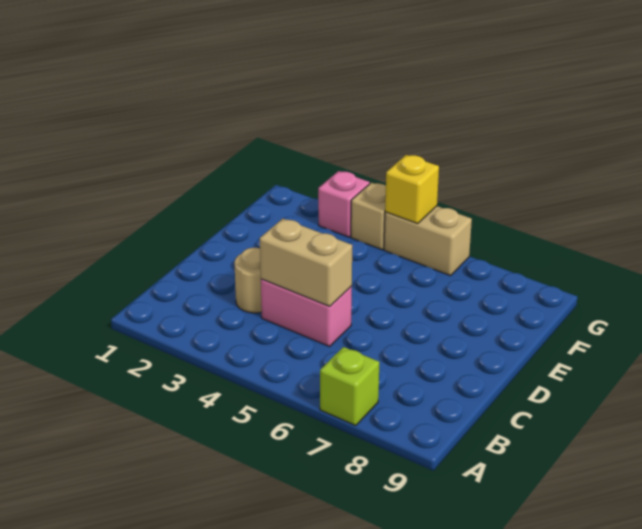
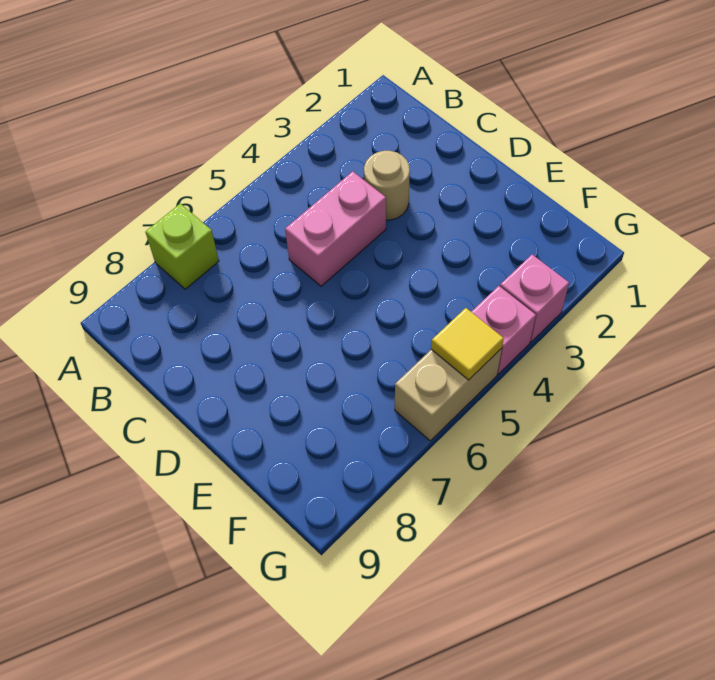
tan brick C4:C5 level 2 -> none
tan brick G4 level 1 -> pink brick G4 level 1
yellow brick G5 level 2 -> yellow tile G5 level 2

